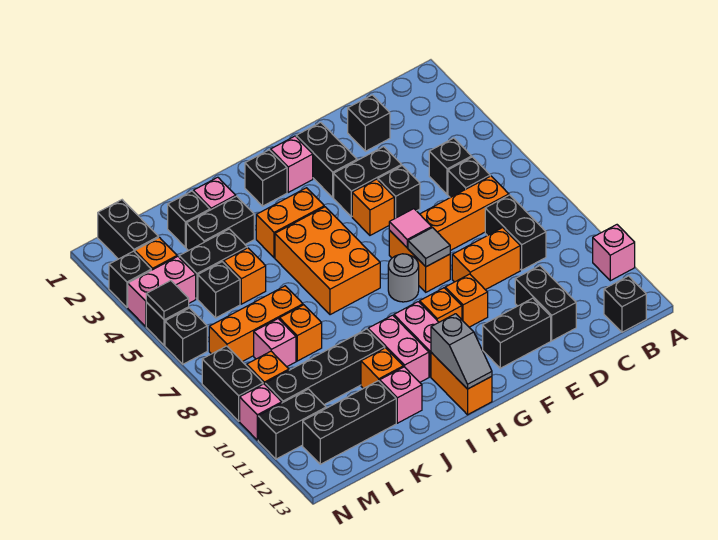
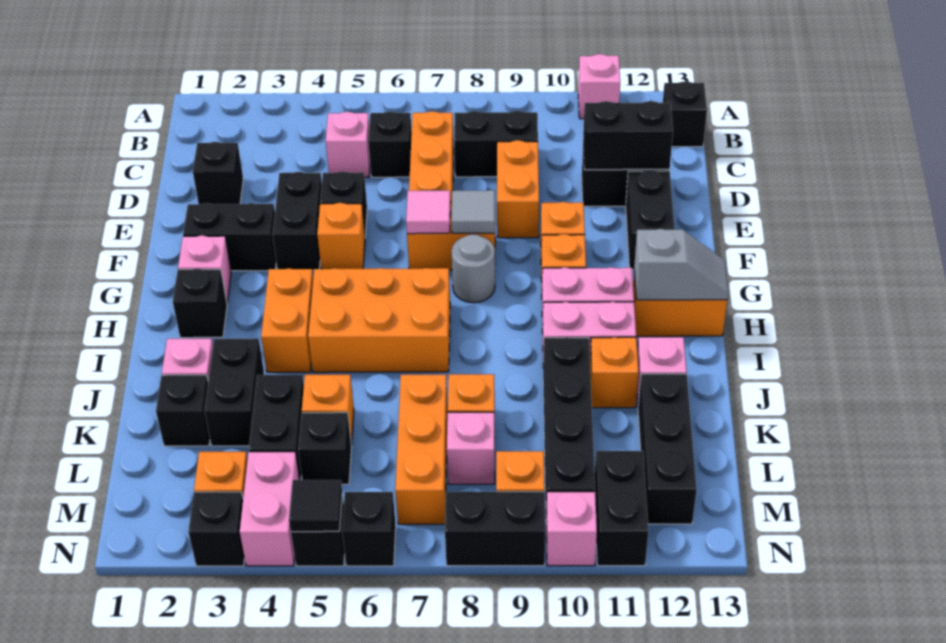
black brick C5 level 1 -> pink brick C5 level 1
black brick M1:M2 level 1 -> black brick D11:D12 level 2

